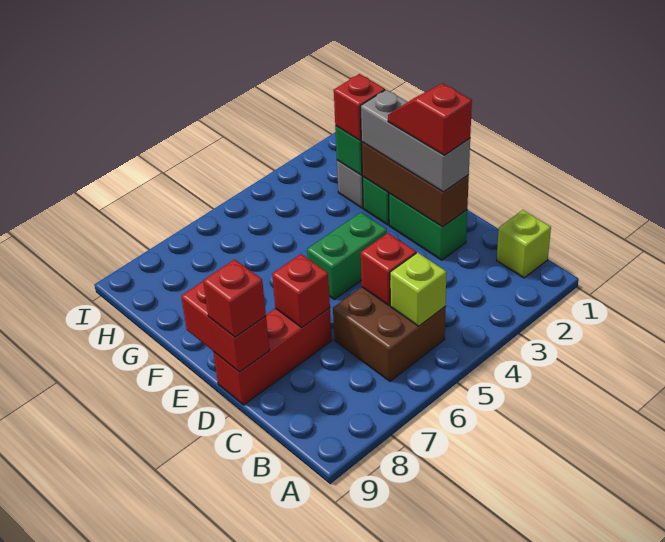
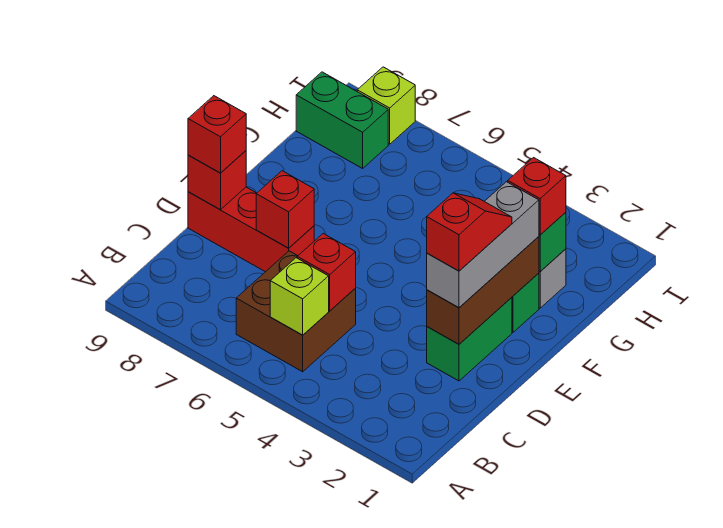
lime brick B1 level 1 -> lime brick I8 level 1
red brick D9:E9 level 2 -> red brick D9 level 2
green brick E4:E5 level 1 -> green brick H8:H9 level 1

